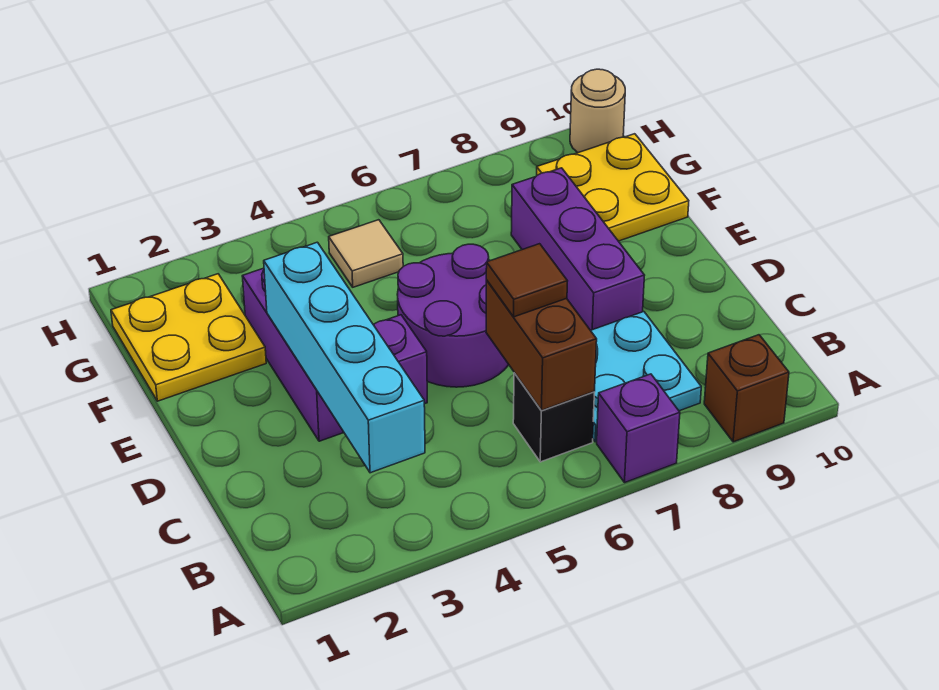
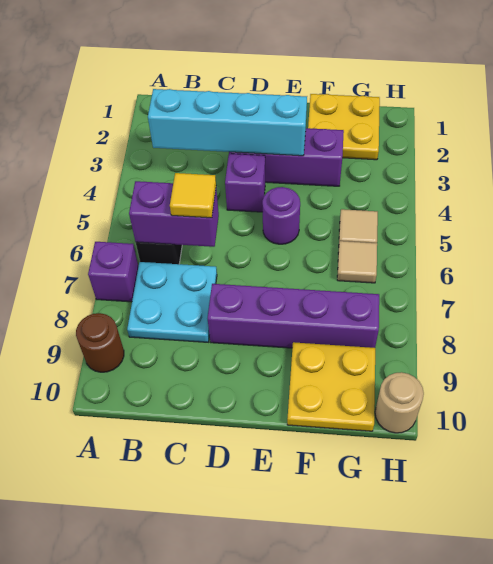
brown brick A9 level 1 -> brown round brick A9 level 1
brown brick B6:C6 level 2 -> purple brick B6:C6 level 2
brown tile C6 level 3 -> yellow tile C6 level 3
purple round brick D5:E6 level 1 -> purple round brick E5 level 1
purple brick D8:F8 level 1 -> purple brick D8:G8 level 1
none -> tan tile G6 level 1

